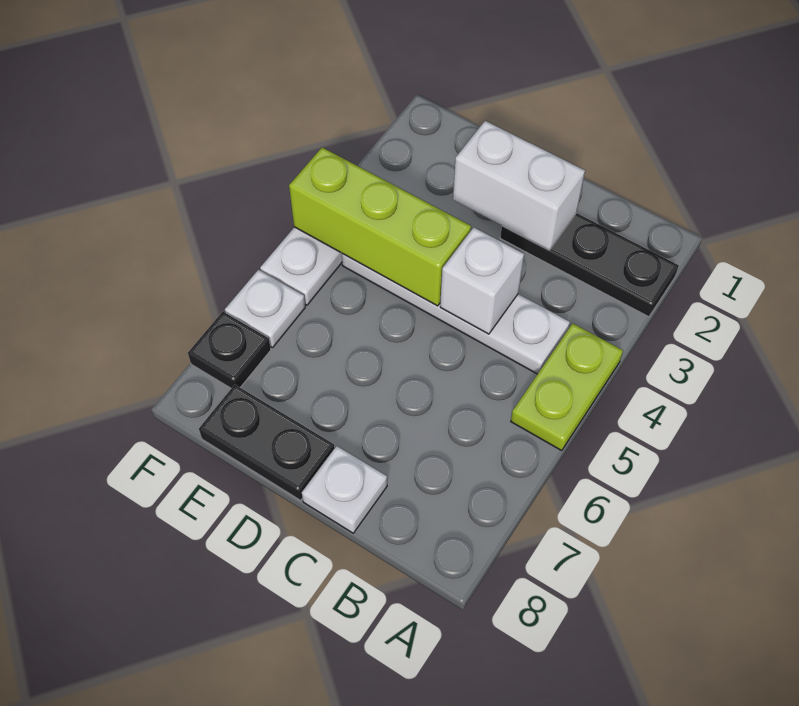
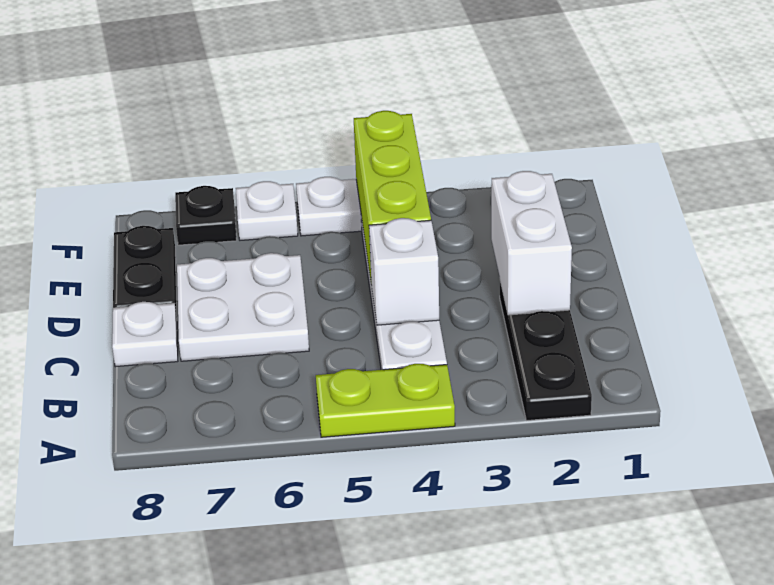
none -> white plate C6:D7 level 1

